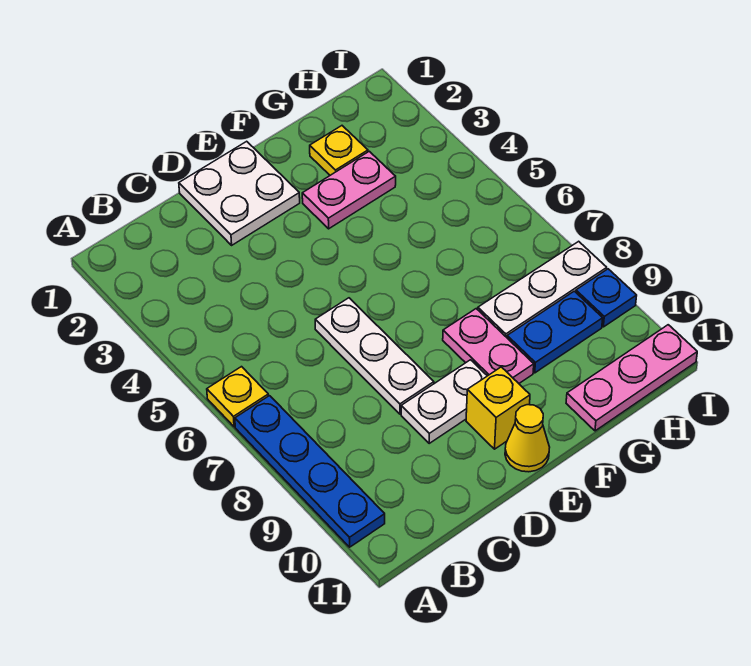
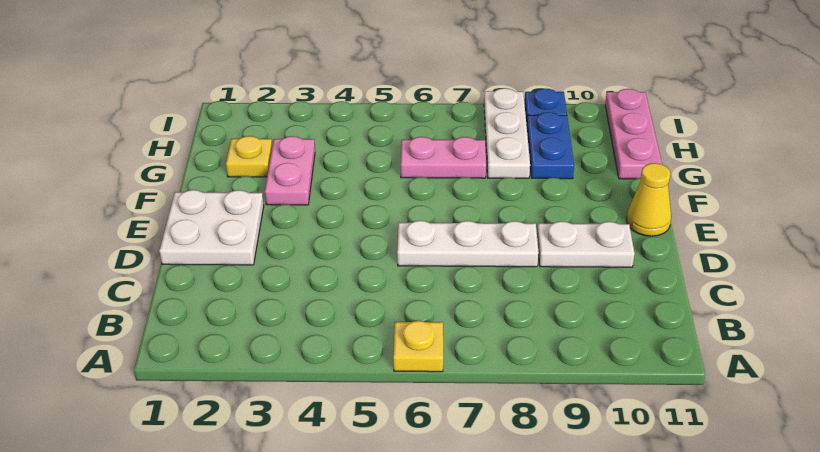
blue plate A7:A10 level 1 -> none
white plate D9:E9 level 1 -> white plate D9:D10 level 1
yellow brick E10 level 1 -> none
pink plate F8:F9 level 1 -> pink plate G6:G7 level 1

